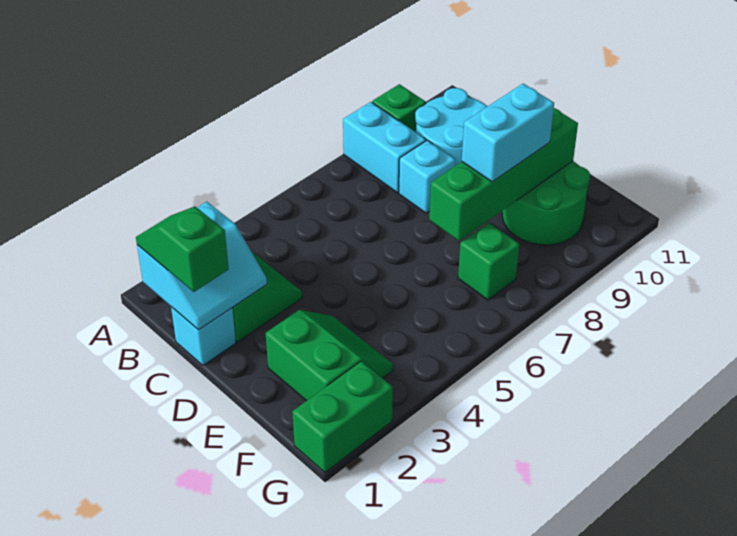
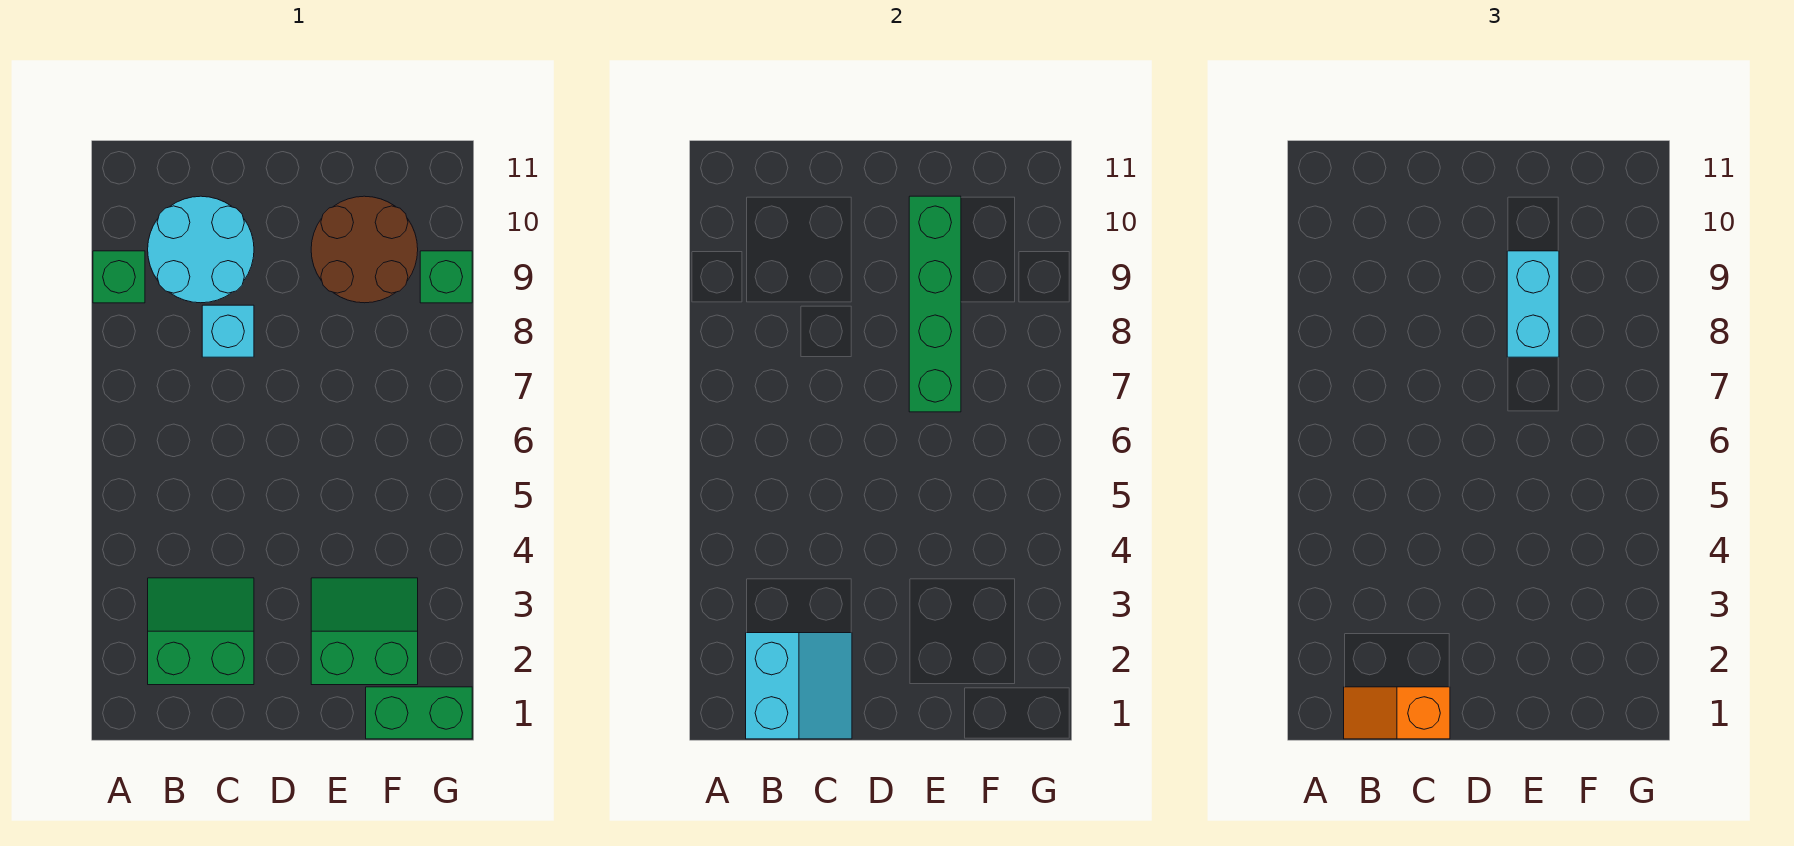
cyan brick A8:B8 level 1 -> none
green slope B1:C1 level 3 top C -> orange slope B1:C1 level 3 top C
cyan brick C1 level 1 -> none
green round brick E9:F10 level 1 -> brown round brick E9:F10 level 1
green brick F7 level 1 -> green brick G9 level 1
green brick G1:G2 level 1 -> green brick F1:G1 level 1

